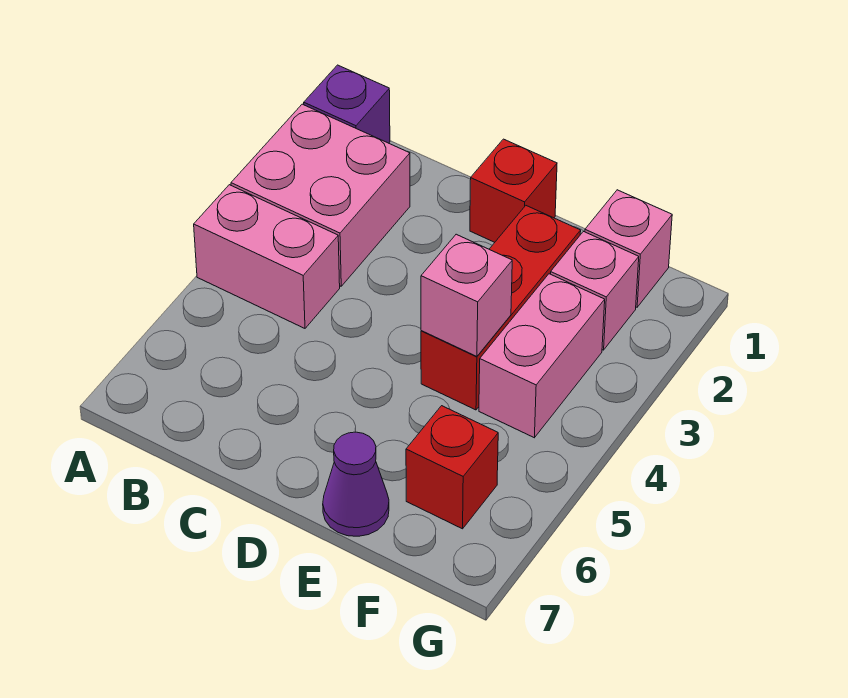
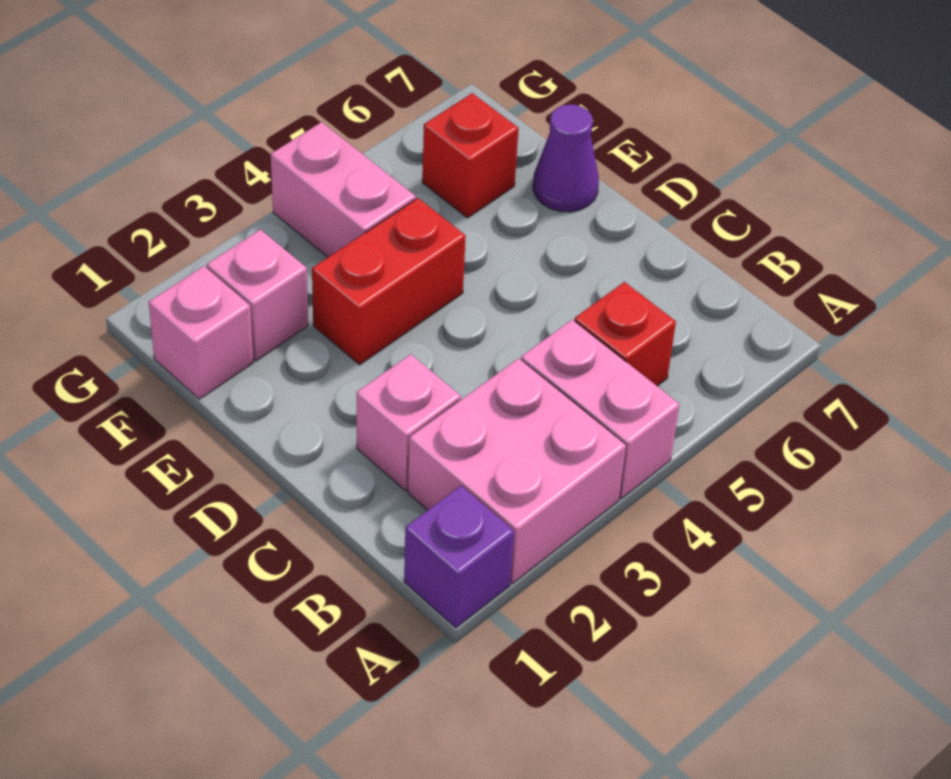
red brick D1 level 1 -> red brick B5 level 1
red brick E2:E4 level 1 -> red brick E3:E4 level 1
pink brick E4 level 2 -> pink brick C2 level 1
pink brick F3:F4 level 1 -> pink brick F4:G4 level 1

